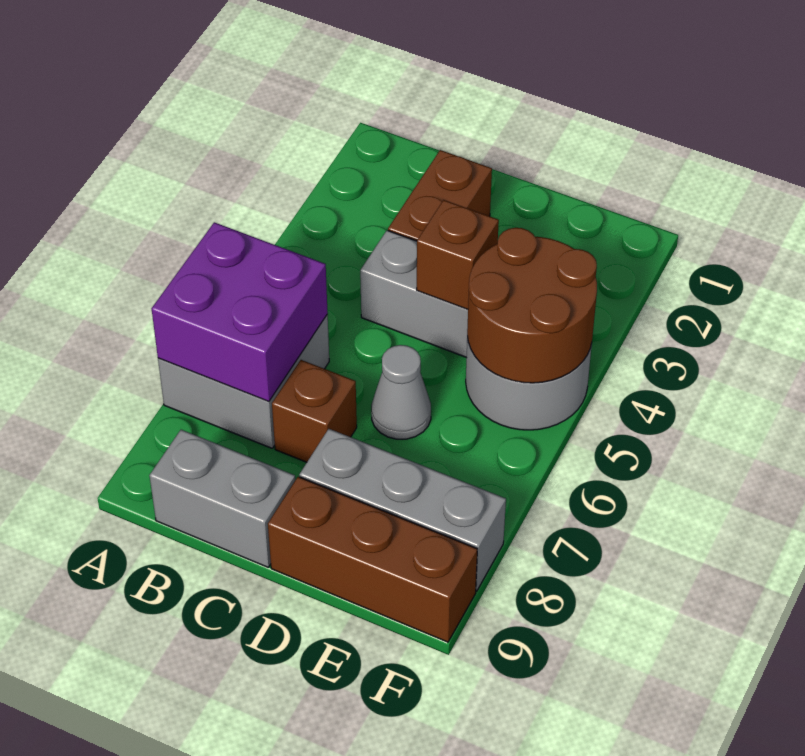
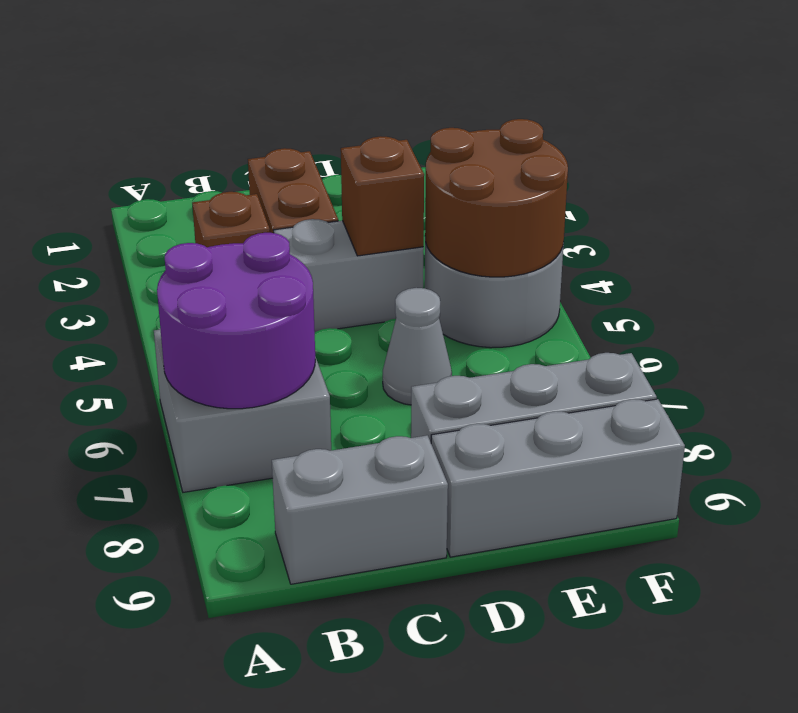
purple brick A6:B7 level 2 -> purple round brick A6:B7 level 2
brown brick C7 level 1 -> brown brick B3 level 1
brown brick D9:F9 level 1 -> grey brick D9:F9 level 1

